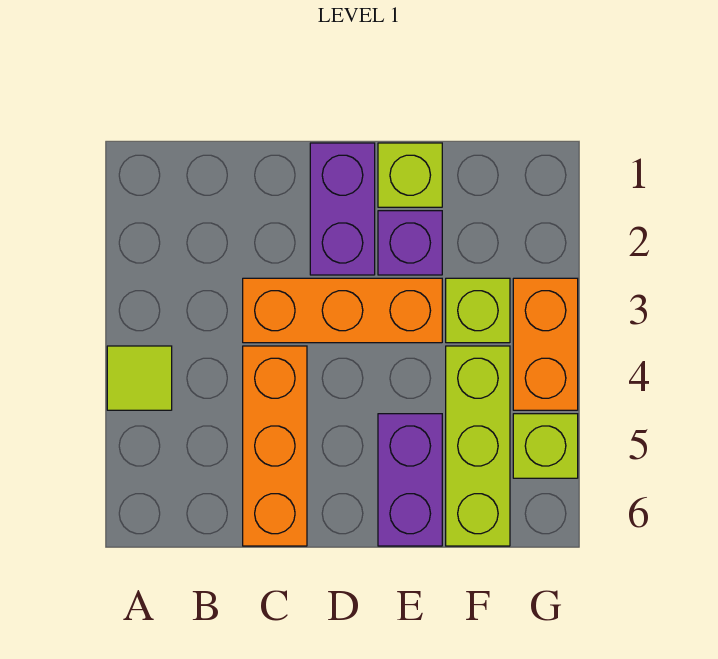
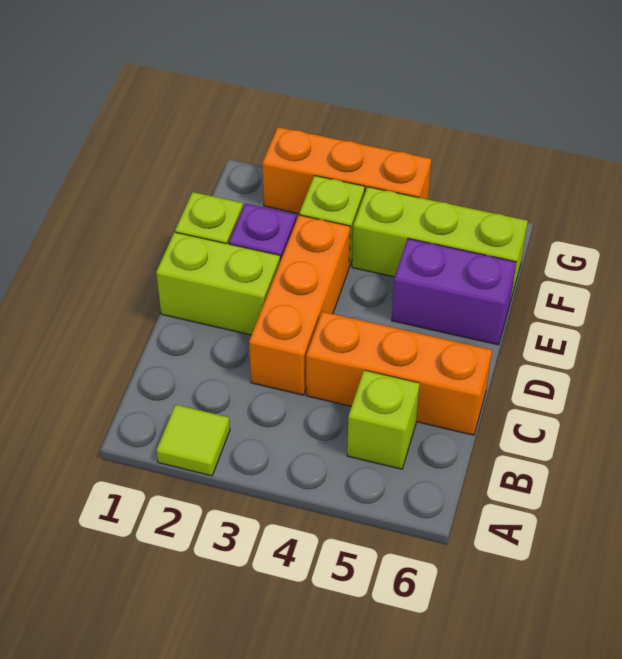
lime tile A4 level 1 -> lime tile A2 level 1
purple brick D1:D2 level 1 -> lime brick D1:D2 level 1
orange brick G3:G4 level 1 -> orange brick G2:G4 level 1
lime brick G5 level 1 -> lime brick B5 level 1

